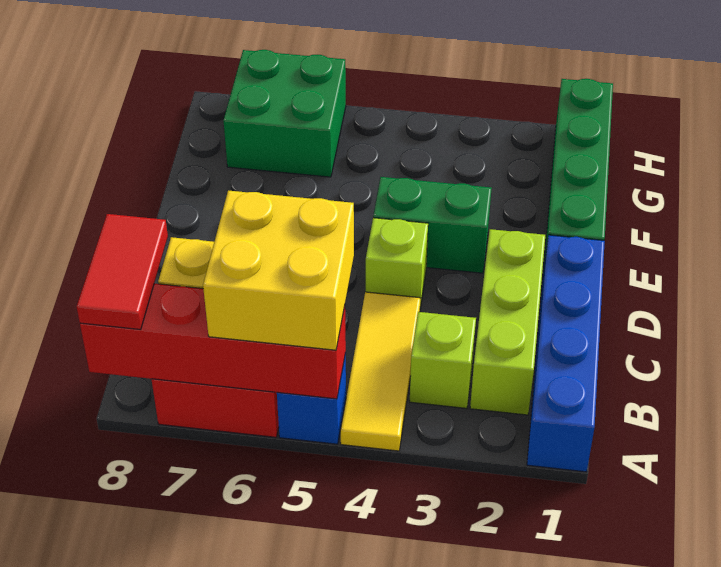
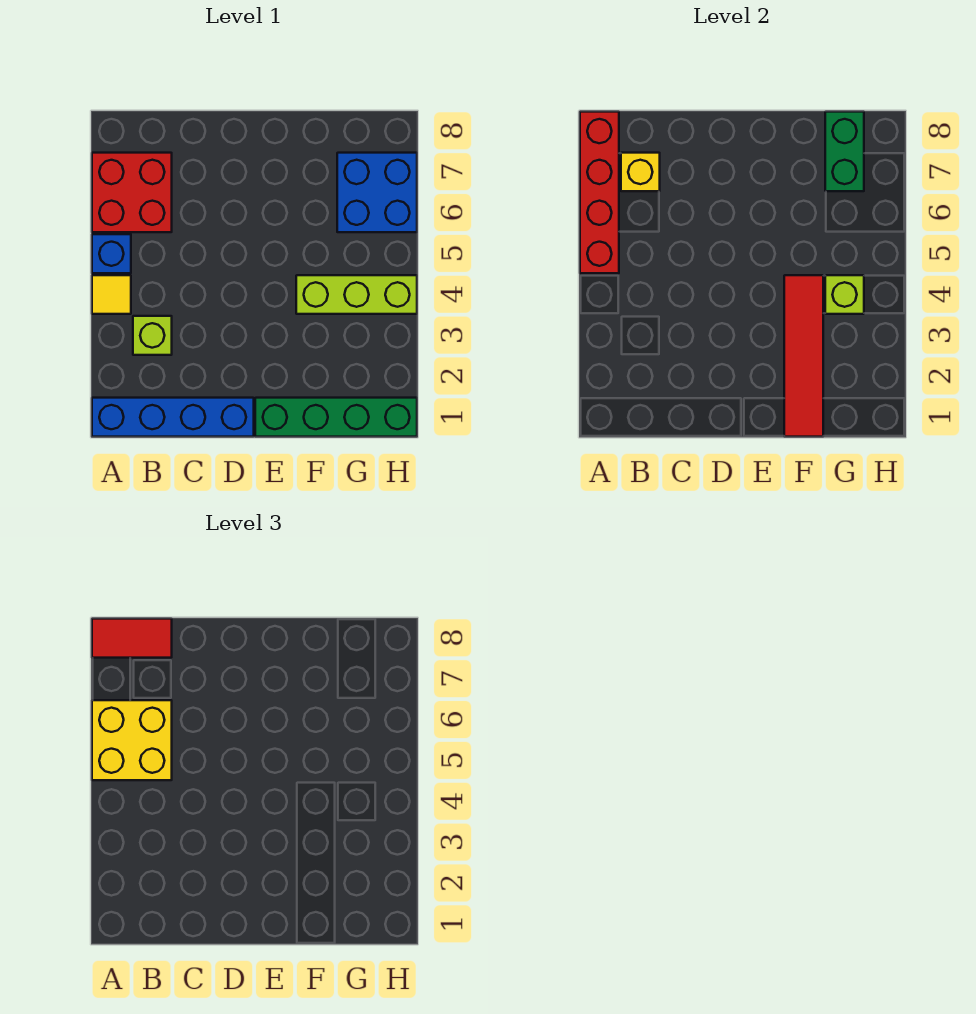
yellow tile A4:C4 level 1 -> yellow tile A4 level 1
lime brick B2:D2 level 1 -> lime brick F4:H4 level 1
lime brick D4 level 1 -> lime brick G4 level 2
green brick E3:E4 level 1 -> green brick G7:G8 level 2
none -> red tile F1:F4 level 2
green brick G6:H7 level 1 -> blue brick G6:H7 level 1

